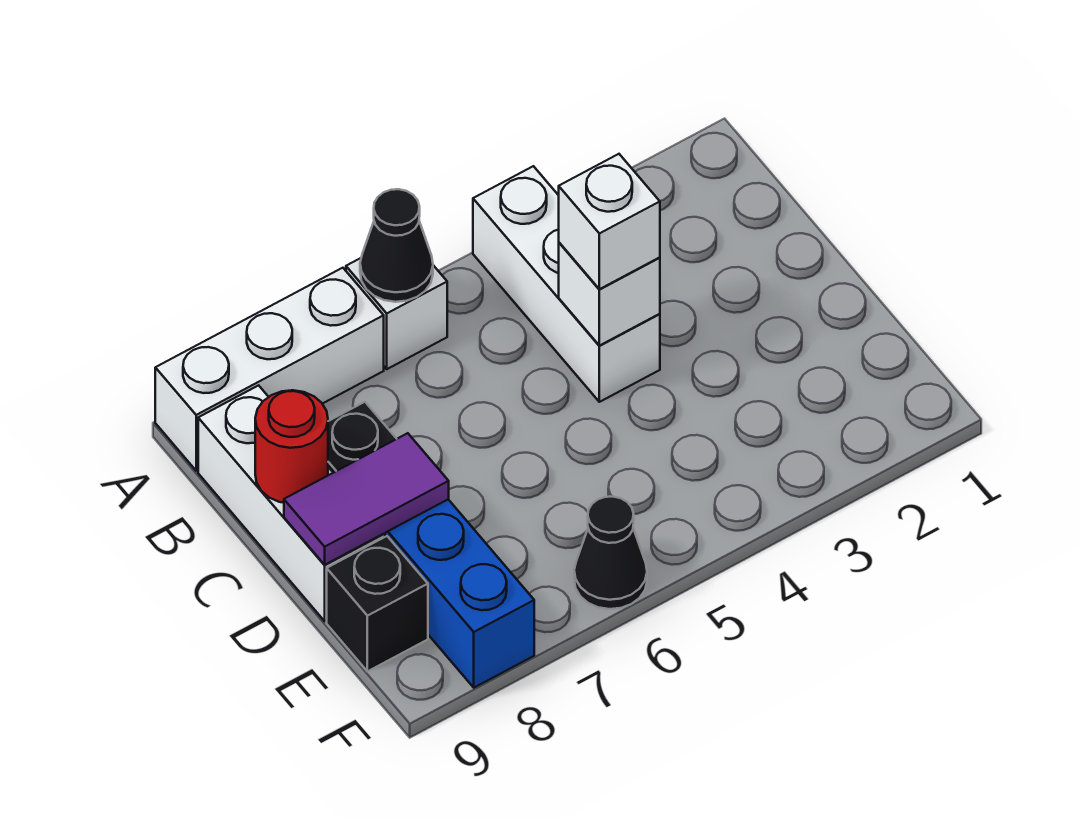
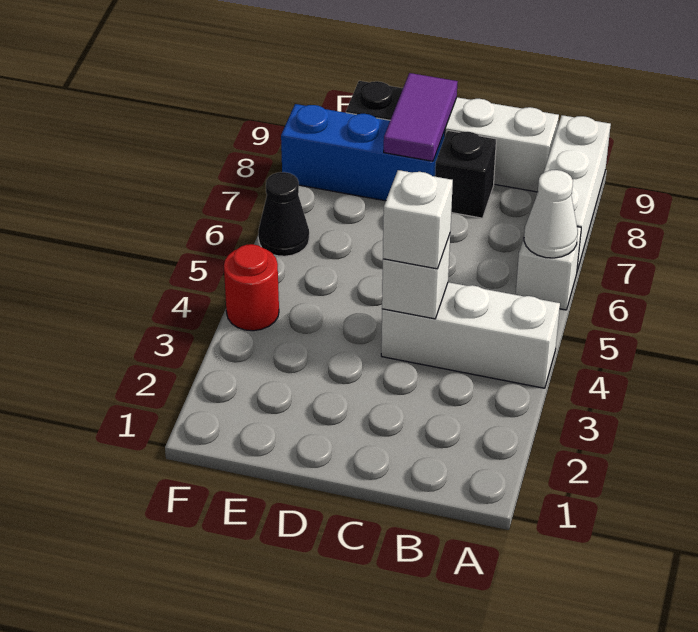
black cone A6 level 2 -> white cone A6 level 2
red round brick C9 level 2 -> red round brick F4 level 1

